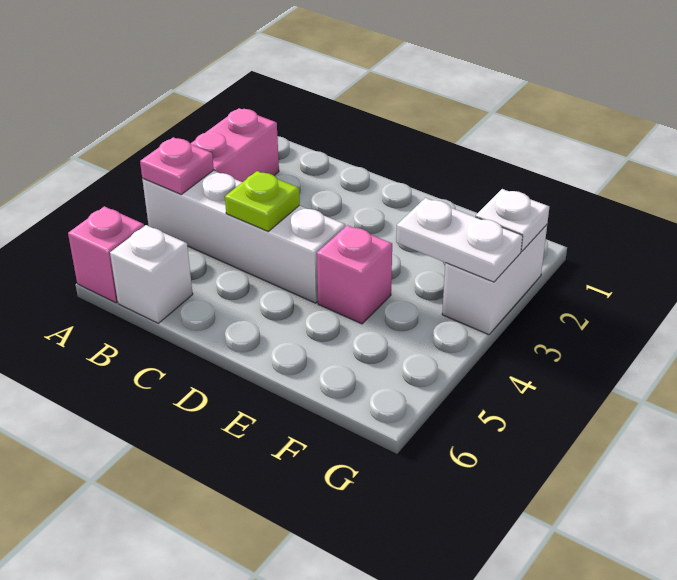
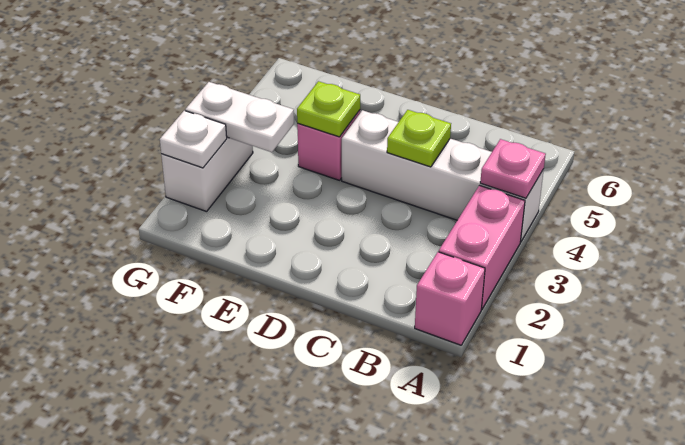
pink brick A6 level 1 -> pink brick A1 level 1
white brick B6 level 1 -> none
none -> lime plate E4 level 2

